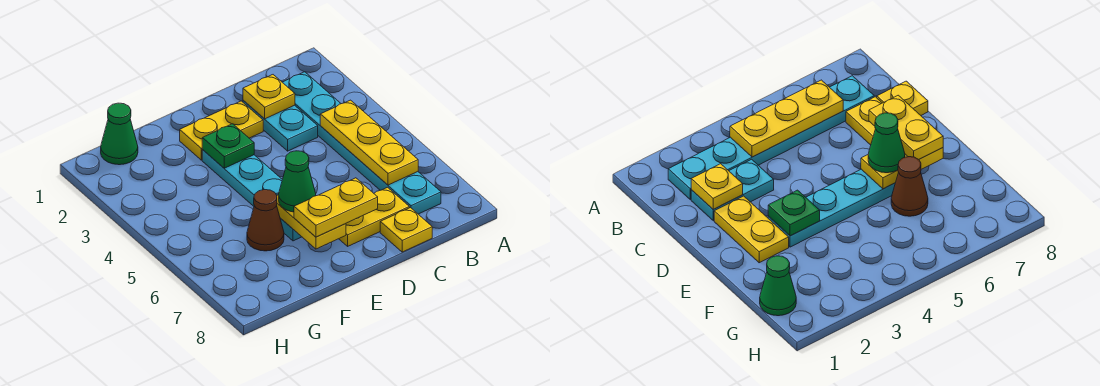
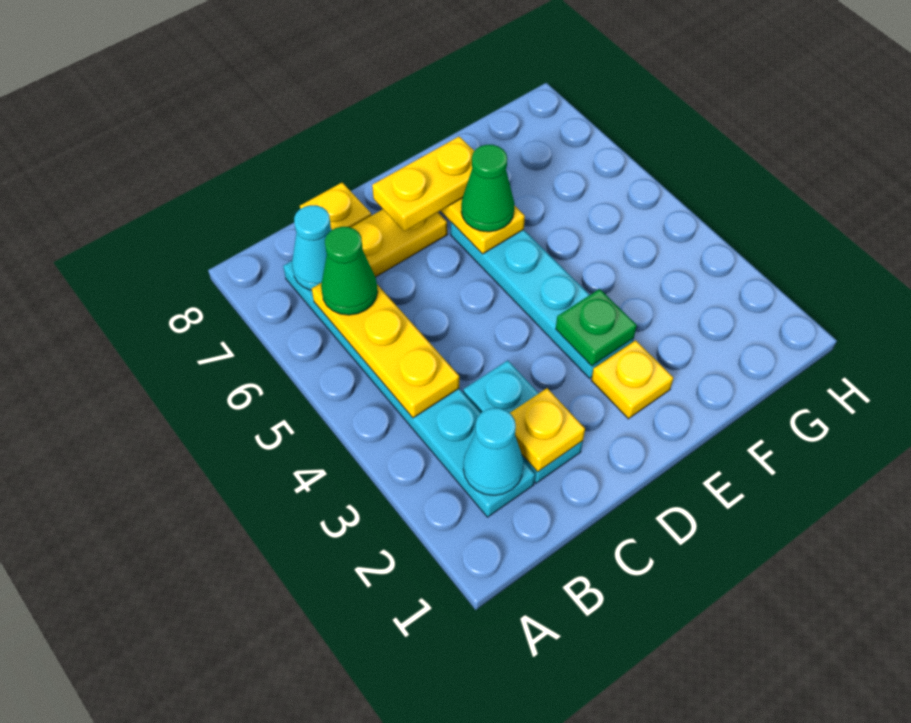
none -> cyan cone B2 level 2
none -> cyan cone B7 level 2
yellow plate D2:E2 level 1 -> yellow plate E2 level 1
brown cone F6 level 1 -> none
green cone G1 level 1 -> green cone B6 level 3

